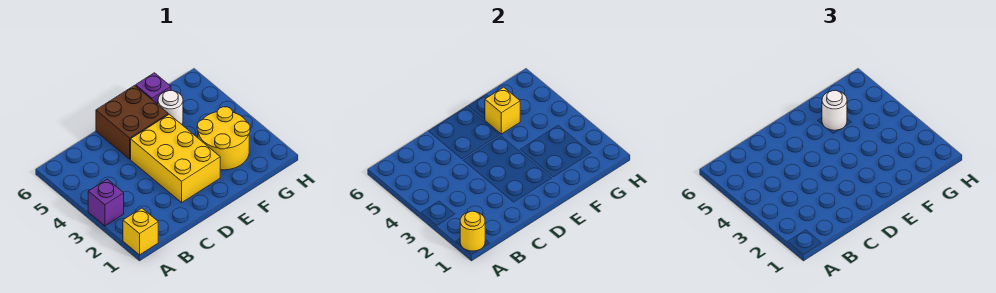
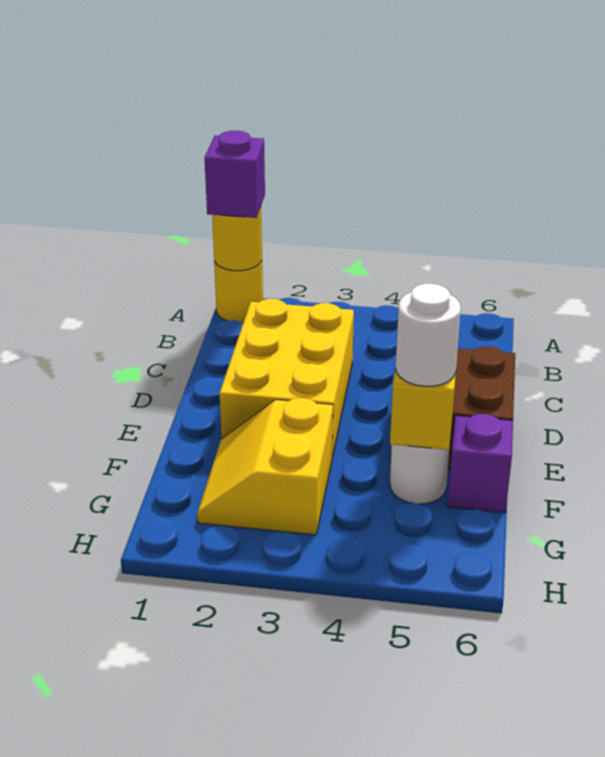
yellow brick A1 level 1 -> yellow round brick A1 level 1
purple brick A3 level 1 -> purple brick A1 level 3
yellow brick D2:E4 level 1 -> yellow brick C2:E3 level 1
yellow round brick F2:G3 level 1 -> yellow slope F2:G3 level 1 top 3

